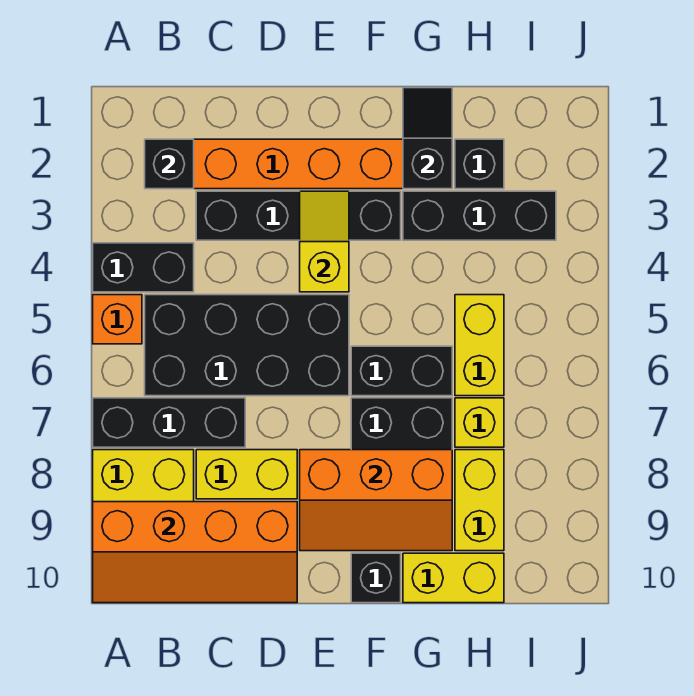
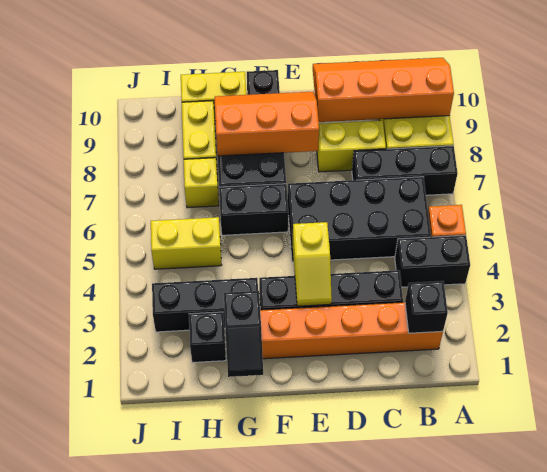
yellow brick H5:H6 level 1 -> yellow brick H5:I5 level 1

